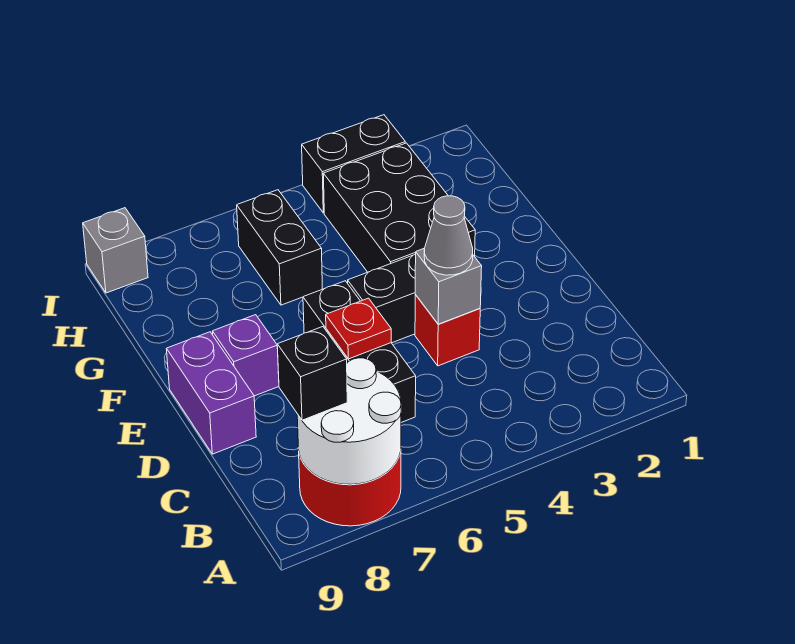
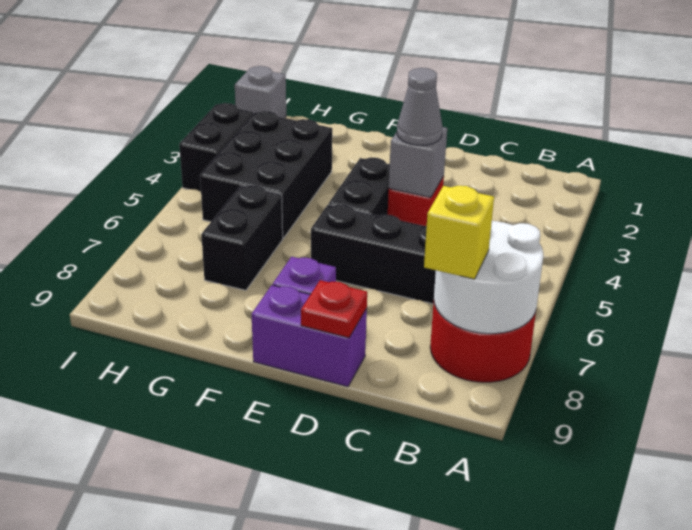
black brick B8 level 3 -> yellow brick B8 level 3
red plate D6 level 2 -> red plate D9 level 2
black brick F3:H4 level 1 -> black brick G3:H5 level 1
black brick G6:H6 level 1 -> black brick G6:G7 level 1
grey brick I9 level 1 -> grey brick I1 level 1

